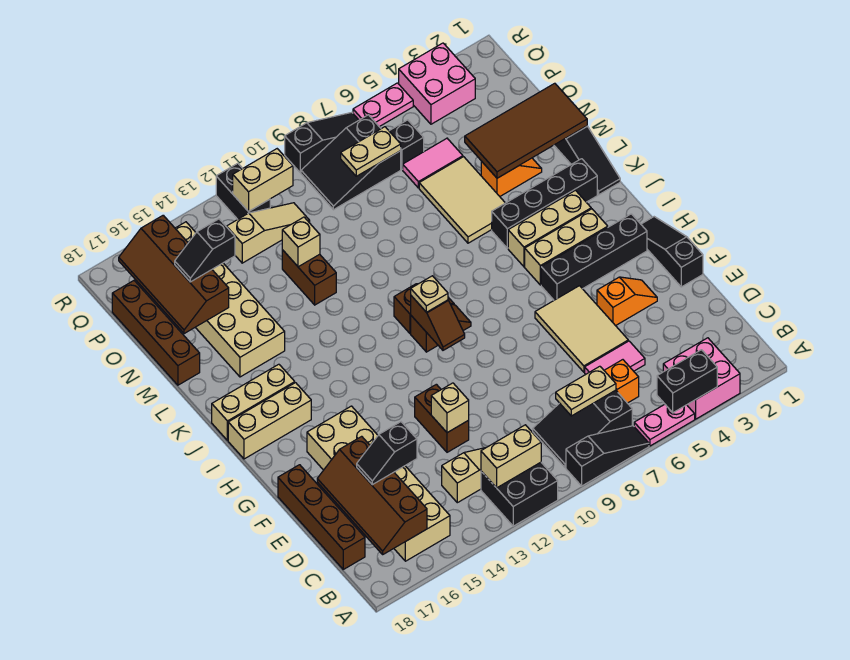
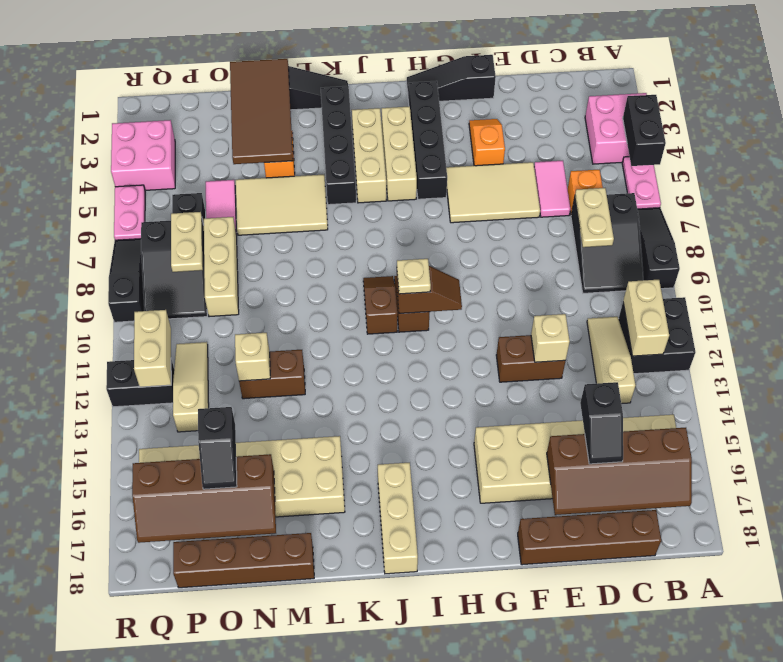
tan brick I16:I18 level 1 -> tan brick O7:O9 level 1

